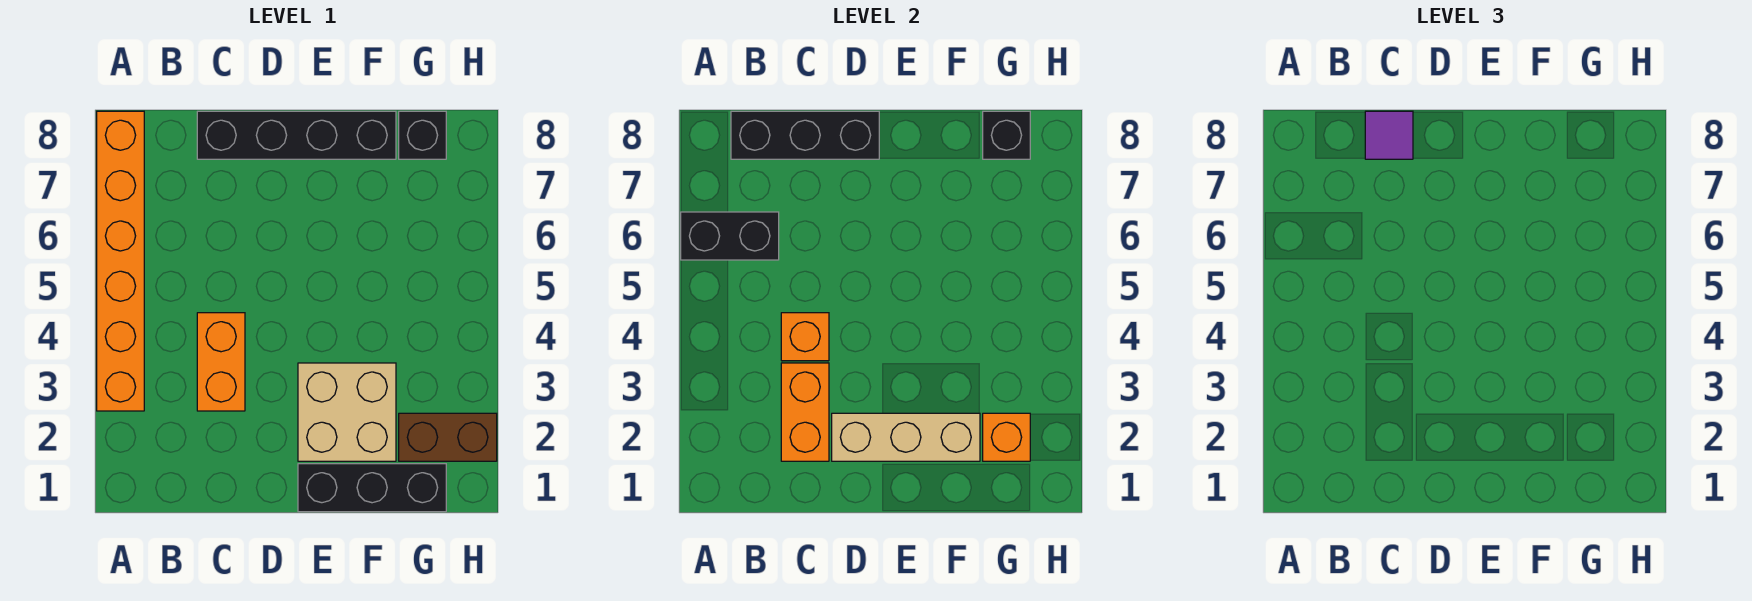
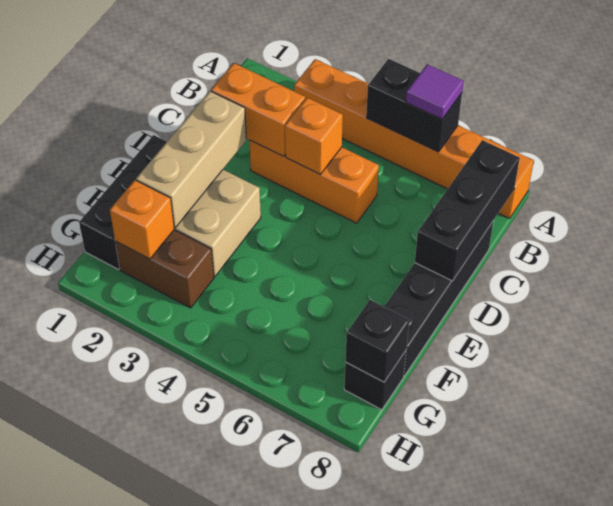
black brick A6:B6 level 2 -> black brick A5:A6 level 2
orange brick C3:C4 level 1 -> orange brick C3:C5 level 1
purple tile C8 level 3 -> purple tile A6 level 3
brown brick G2:H2 level 1 -> brown brick G2:G3 level 1

